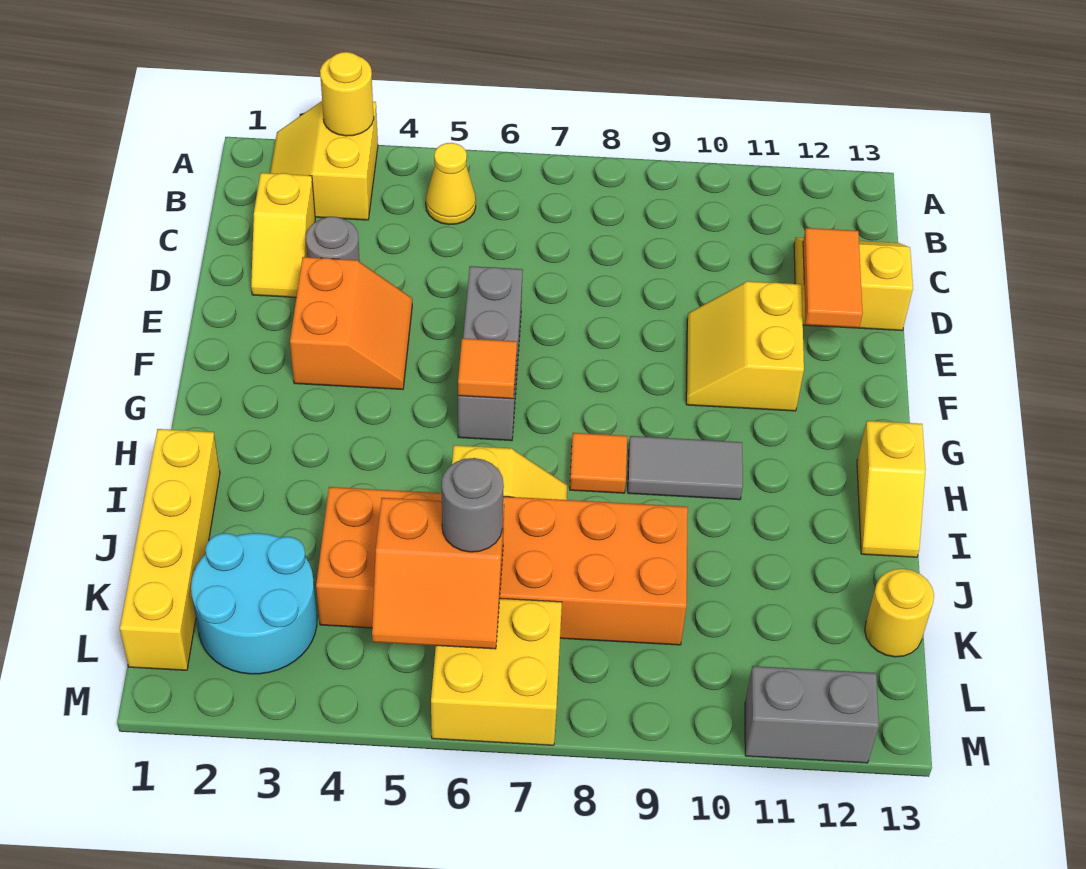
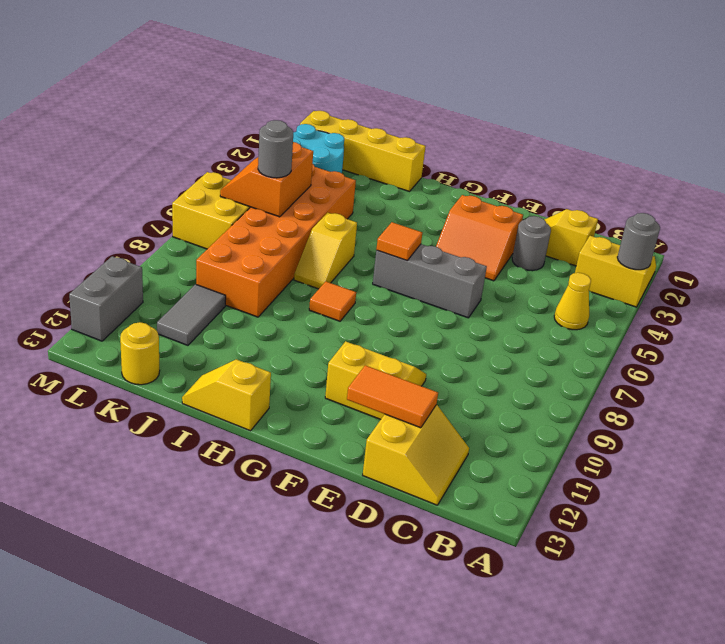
yellow round brick A3 level 2 -> grey round brick A3 level 2
grey tile H9:H10 level 1 -> grey tile K10:K11 level 1

